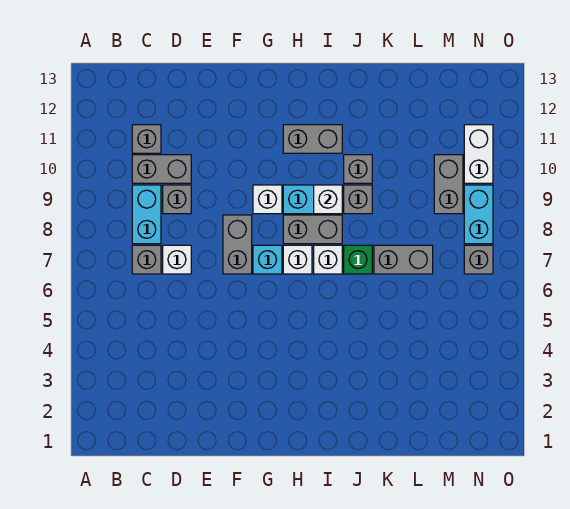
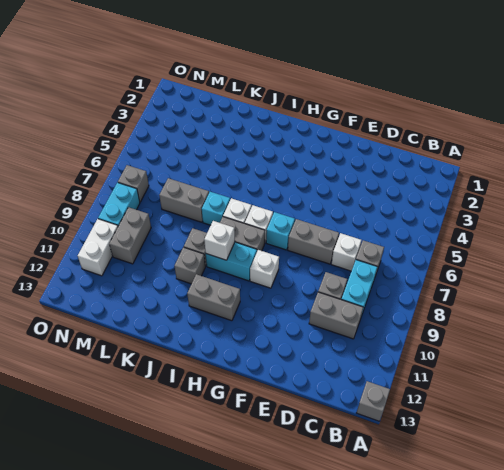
grey brick C11 level 1 -> grey brick A13 level 1
grey brick F7:F8 level 1 -> grey brick E7:F7 level 1
green brick J7 level 1 -> cyan brick J7 level 1

